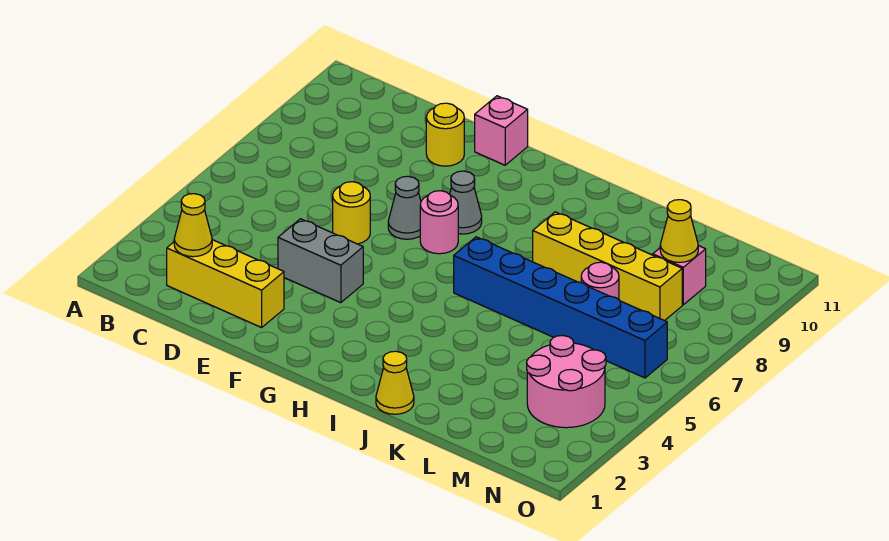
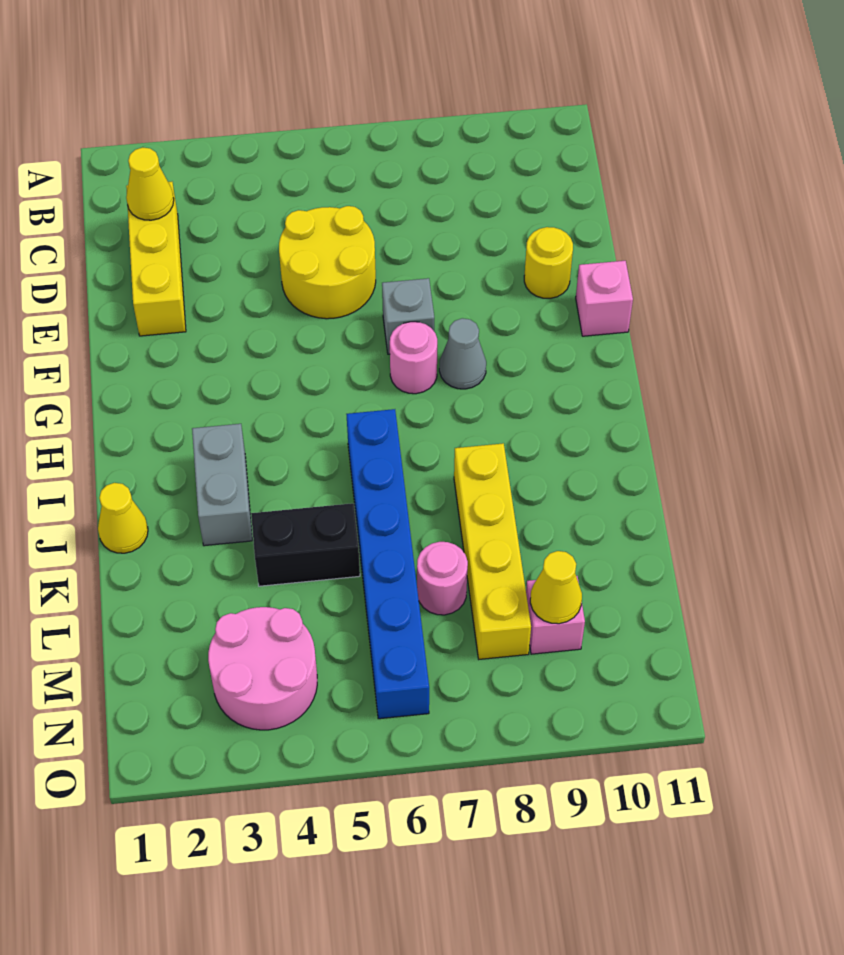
grey brick E4:F4 level 1 -> grey brick I3:J3 level 1
yellow round brick E6 level 1 -> yellow round brick D5:E6 level 1
grey cone F7 level 1 -> grey brick F7 level 1
none -> black brick K4:K5 level 1

